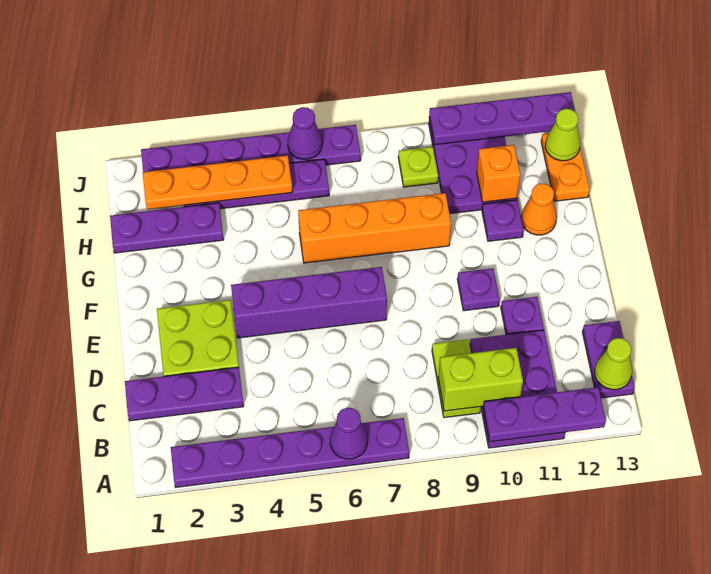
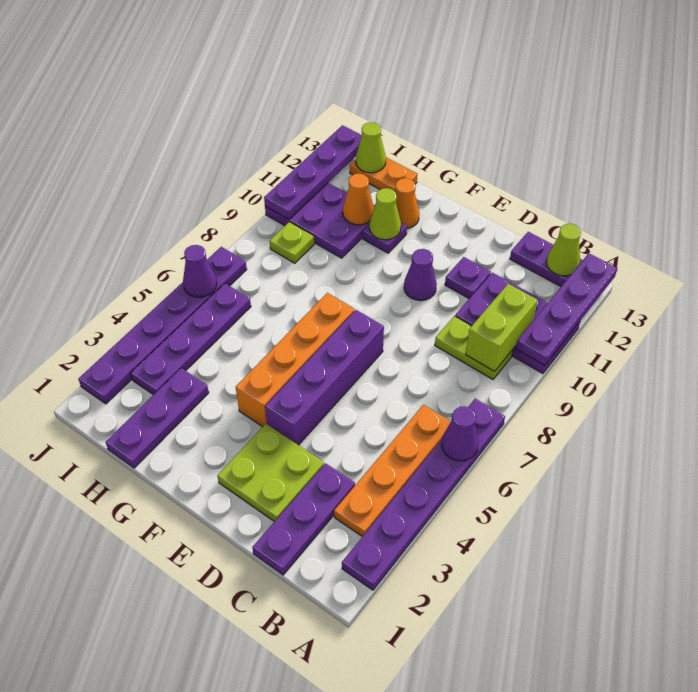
purple plate A10:A12 level 2 -> purple plate A10:A13 level 2
purple plate E10 level 1 -> purple cone E10 level 1
orange brick G6:G9 level 1 -> orange brick F4:F7 level 1
none -> lime cone G11 level 2
orange brick H11 level 2 -> orange cone H11 level 2
orange plate I2:I5 level 2 -> orange plate B3:B6 level 1

